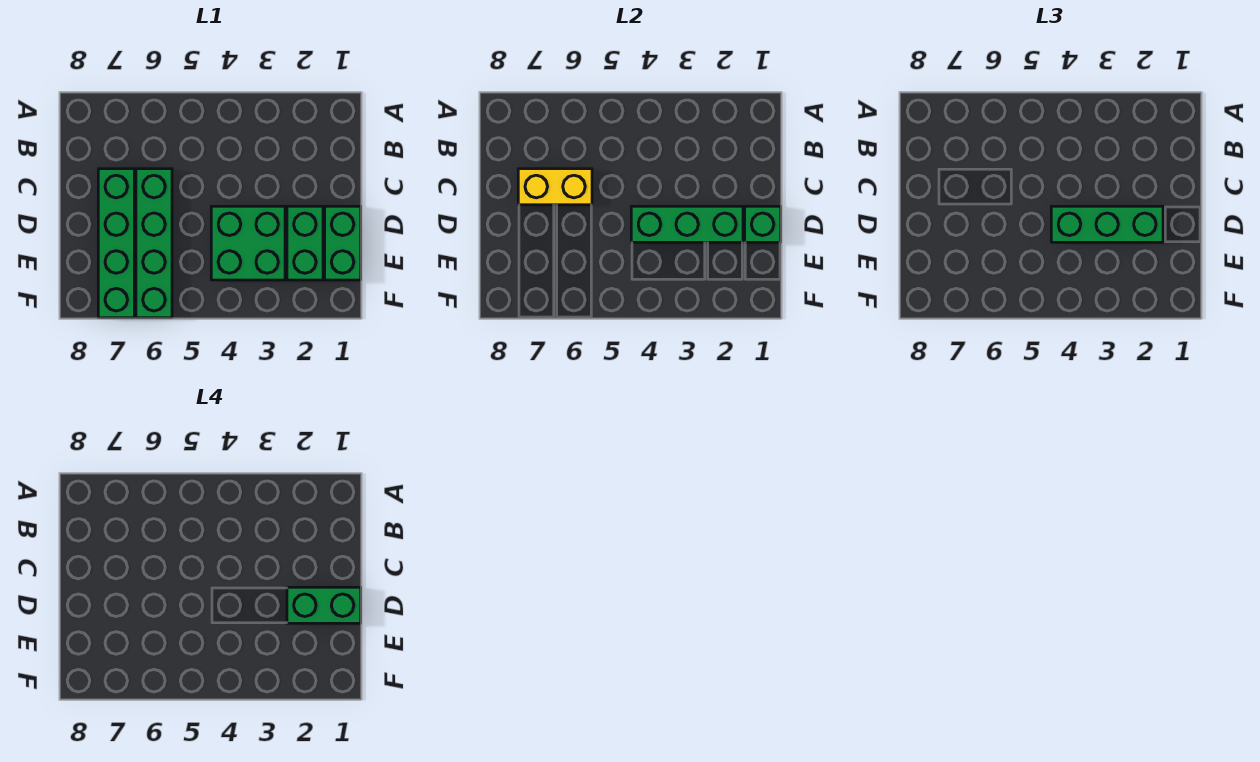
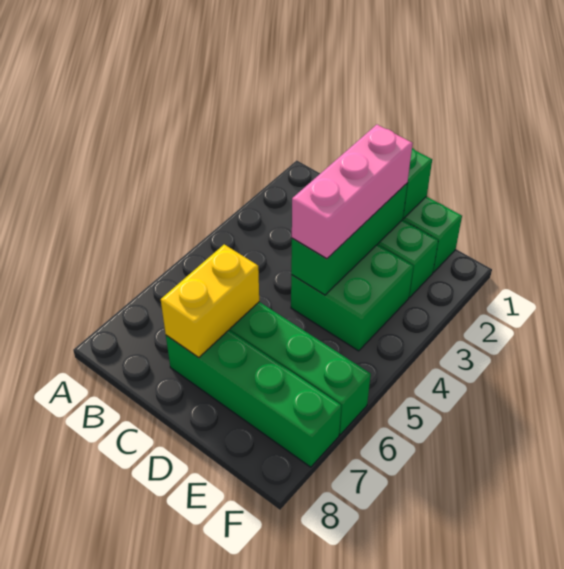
green brick D1:D2 level 4 -> none
green brick D2:D4 level 3 -> pink brick D2:D4 level 3

